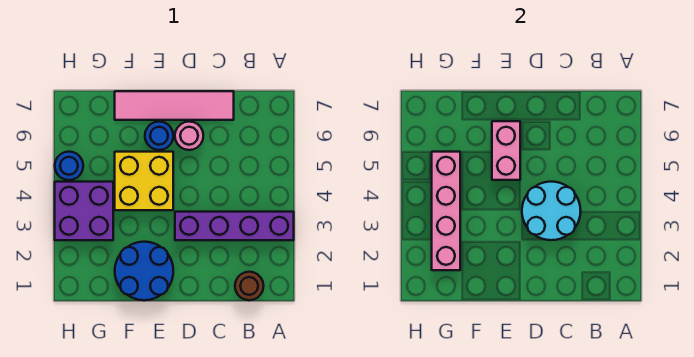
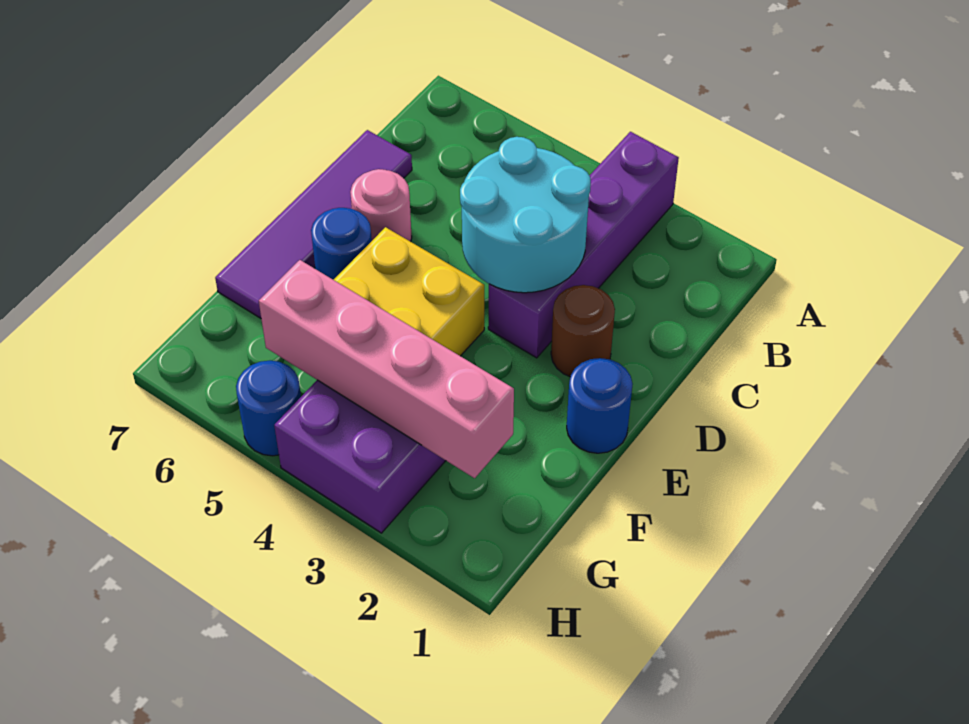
brown round brick B1 level 1 -> brown round brick D2 level 1
pink tile C7:F7 level 1 -> purple tile C7:F7 level 1
blue round brick E1:F2 level 1 -> blue round brick E1 level 1
pink brick E5:E6 level 2 -> none

